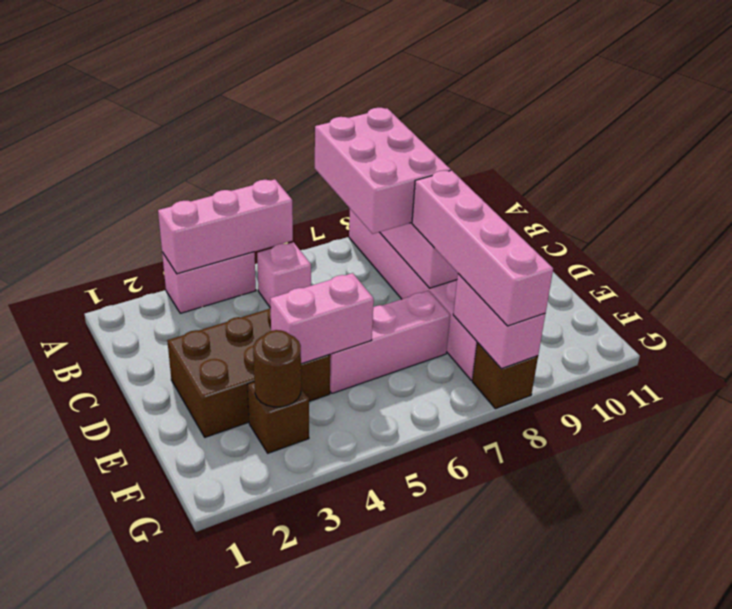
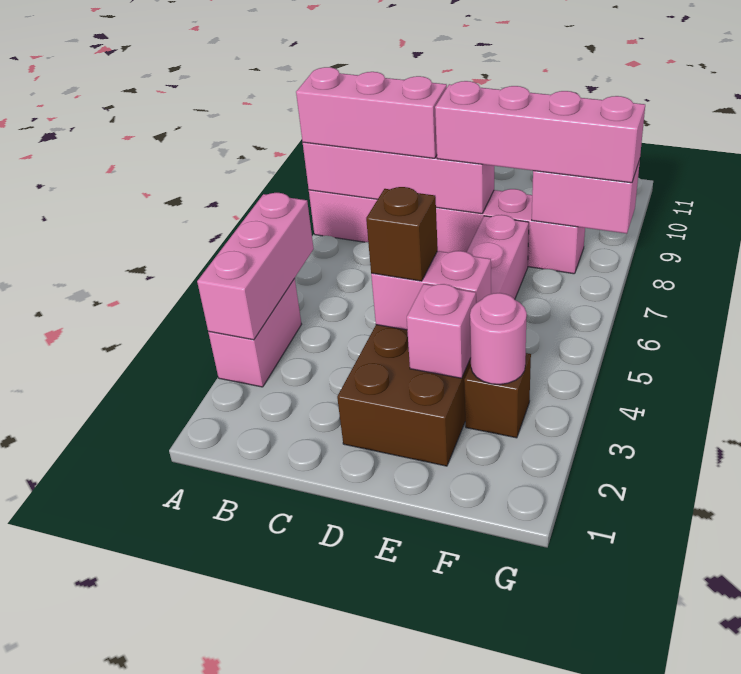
pink brick A7:C8 level 3 -> pink brick A8:C8 level 3
pink brick B5 level 1 -> pink brick E3 level 2
pink brick E4:E5 level 2 -> pink brick D4:E4 level 2
brown round brick F3 level 2 -> pink round brick F3 level 2
brown brick G8 level 1 -> brown brick D4 level 3

